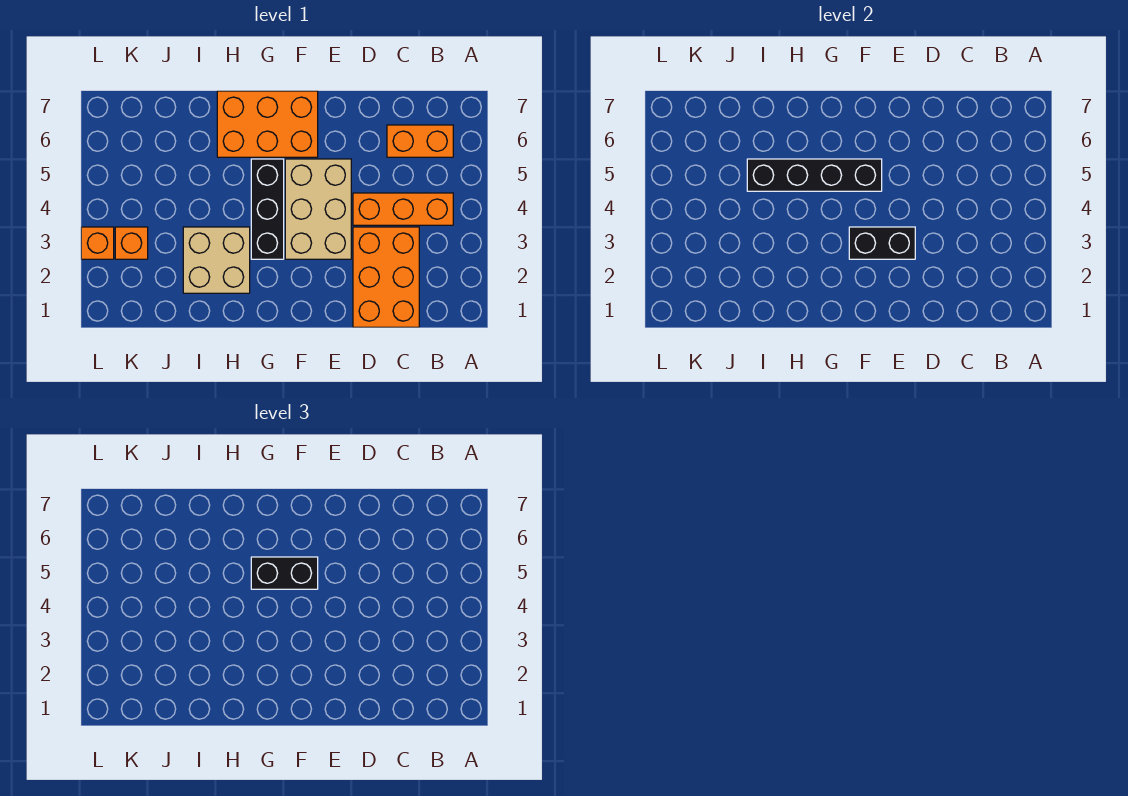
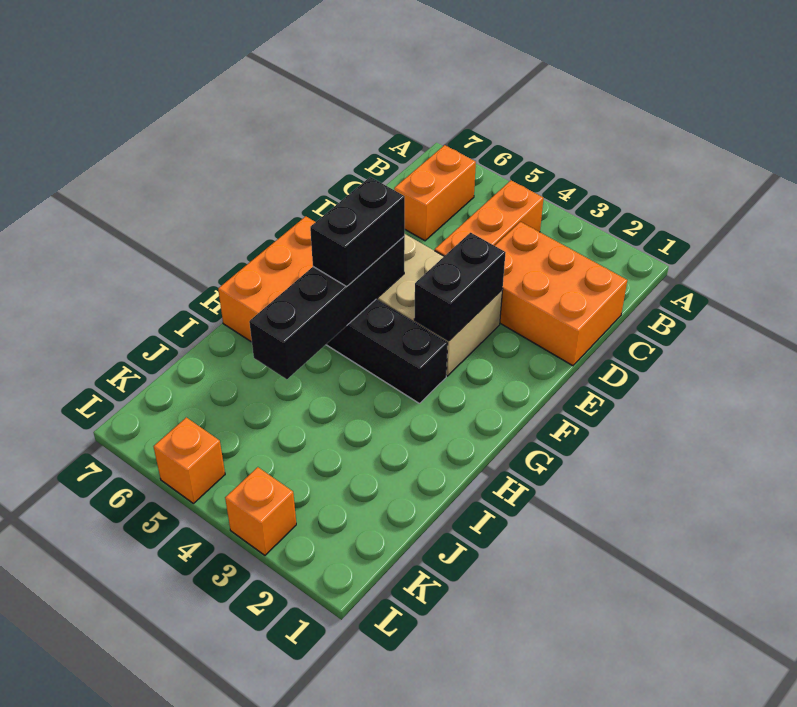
tan brick H2:I3 level 1 -> none
orange brick K3 level 1 -> orange brick L5 level 1

